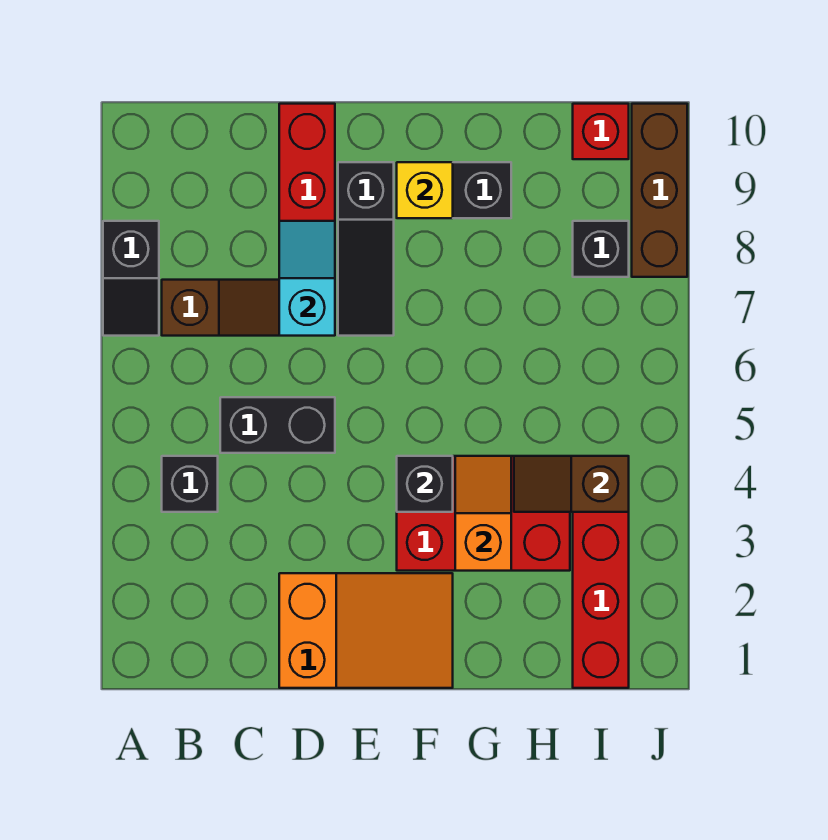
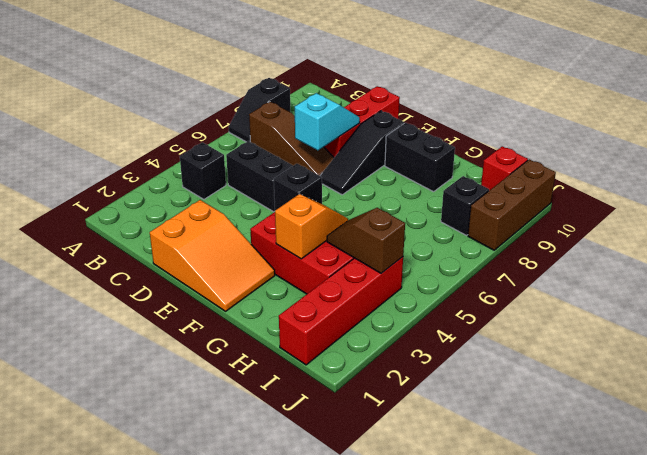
yellow brick F9 level 2 -> none

